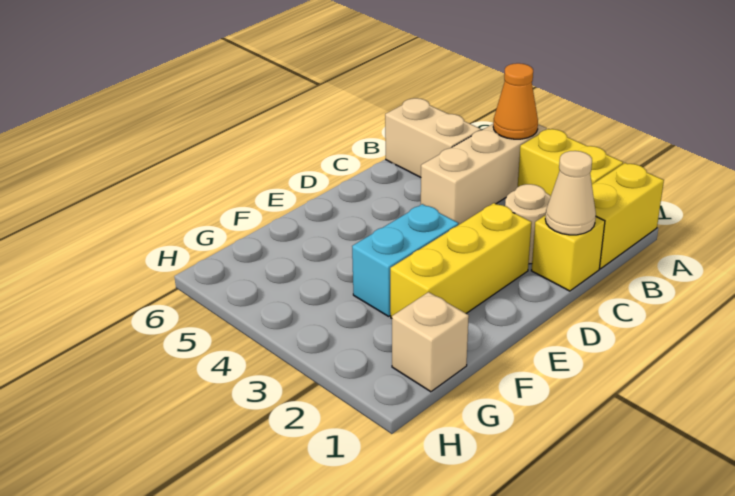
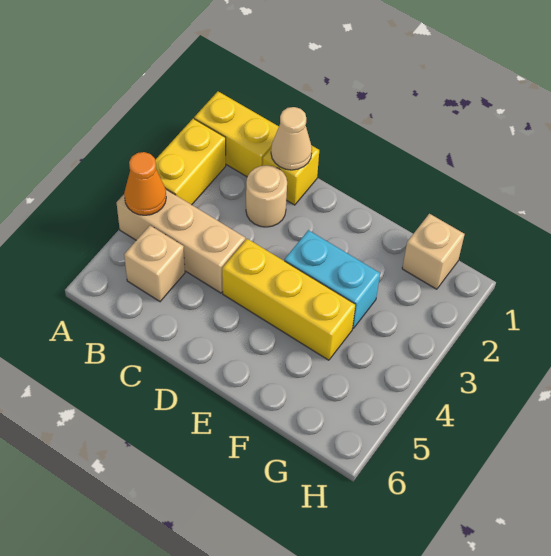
tan brick B5:B6 level 1 -> tan brick B5 level 1
yellow brick D2:F2 level 1 -> yellow brick D4:F4 level 1

